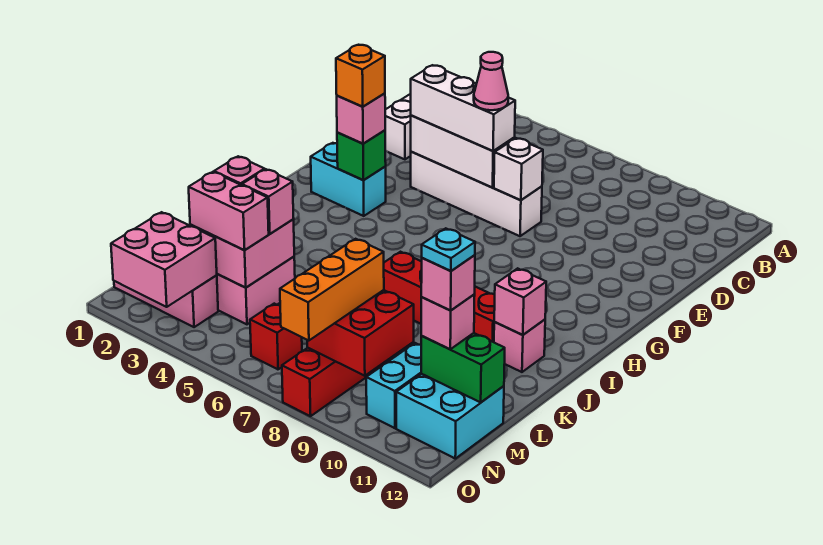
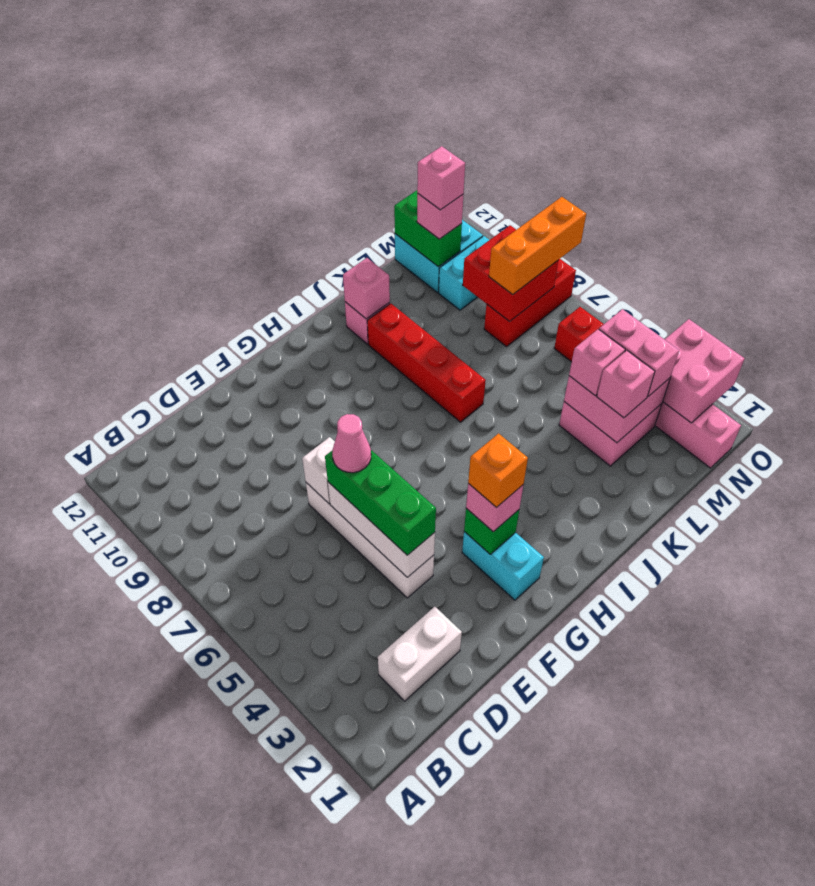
white brick E4:E6 level 3 -> green brick E4:E6 level 3
cyan plate M11 level 5 -> none

